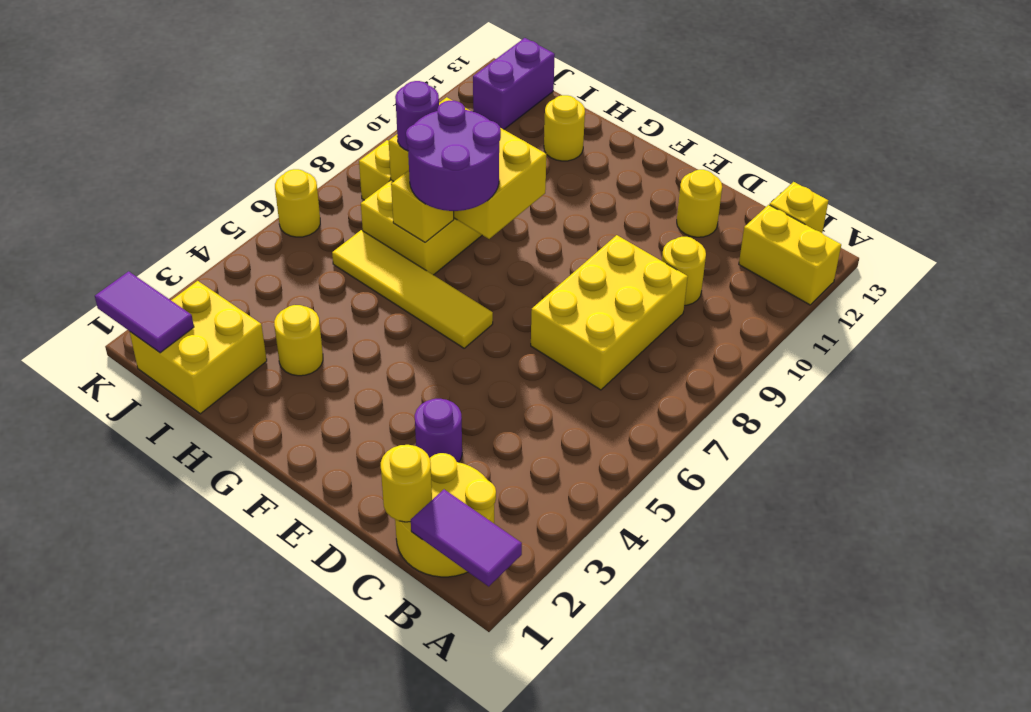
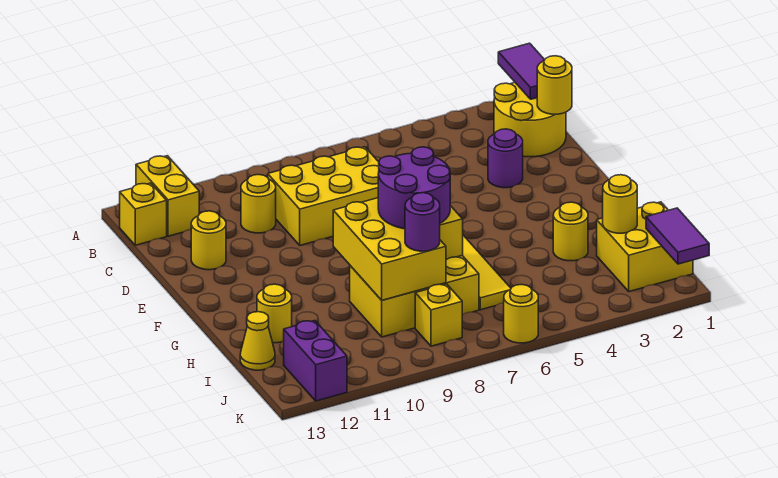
none -> yellow round brick I2 level 2
none -> yellow cone I13 level 1
purple brick J12:J13 level 1 -> purple brick J12:K12 level 1

